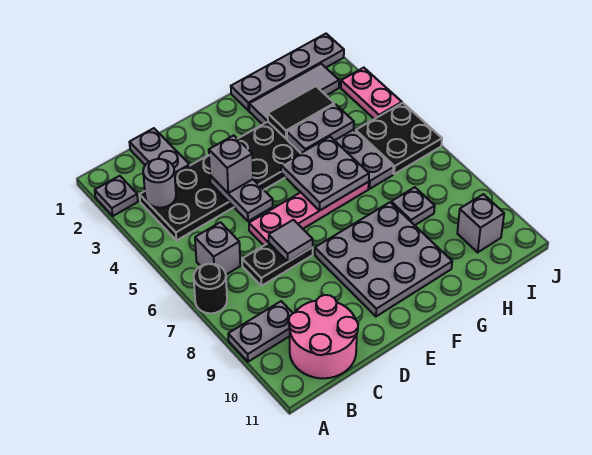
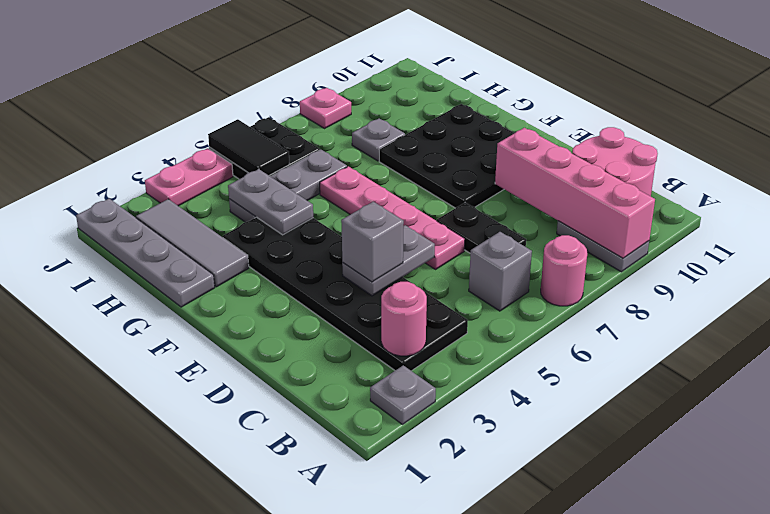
black round brick A7 level 1 -> pink round brick A7 level 1
none -> pink brick A9:D9 level 2
grey round brick B3 level 2 -> pink round brick B3 level 2
grey plate C1:C2 level 1 -> none
grey tile D7 level 2 -> none
grey plate E8:G10 level 1 -> black plate E8:G10 level 1
grey plate F5:G6 level 2 -> none
black tile G3:H3 level 2 -> black tile I5:J5 level 2
grey brick I10 level 1 -> none
none -> pink plate J8 level 1

